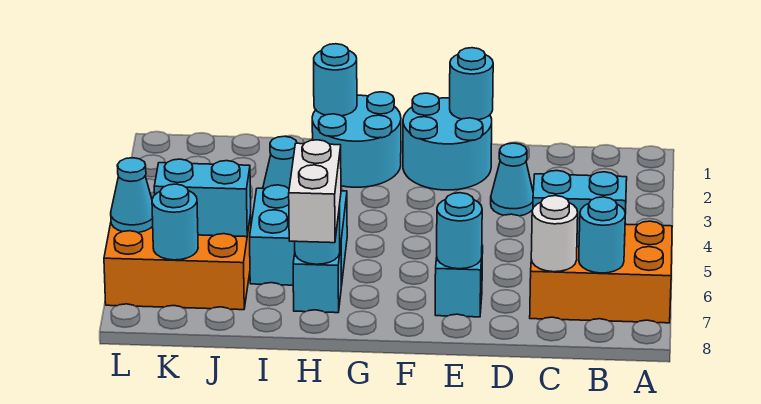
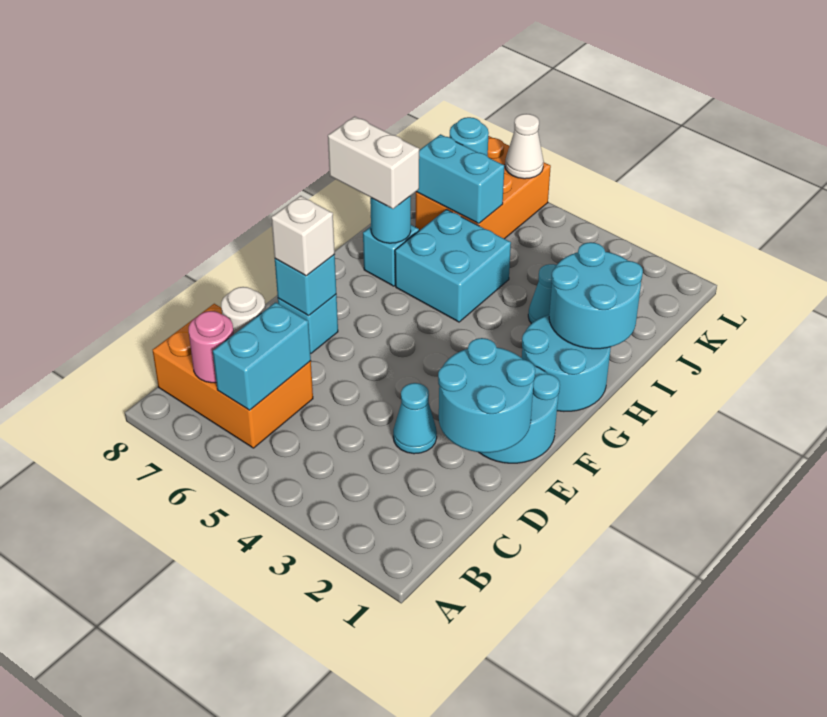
orange brick A6:C7 level 1 -> orange brick B6:C8 level 1
cyan round brick B7 level 2 -> pink round brick B7 level 2
cyan round brick E1 level 2 -> cyan round brick D1:E2 level 2
cyan round brick E7 level 2 -> cyan brick E7 level 2
none -> white brick E7 level 3
cyan round brick H1 level 2 -> cyan round brick H1:I2 level 2
cyan brick J6:K6 level 2 -> cyan brick J6:J7 level 2
cyan cone L6 level 2 -> white cone L6 level 2

